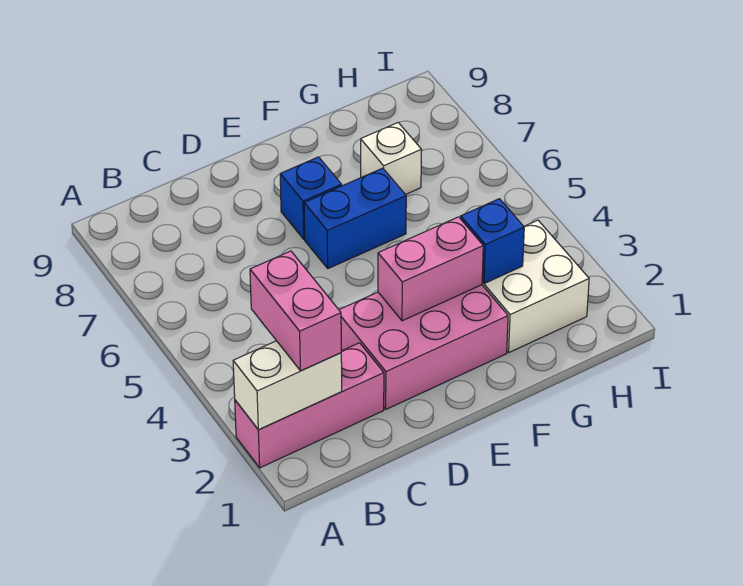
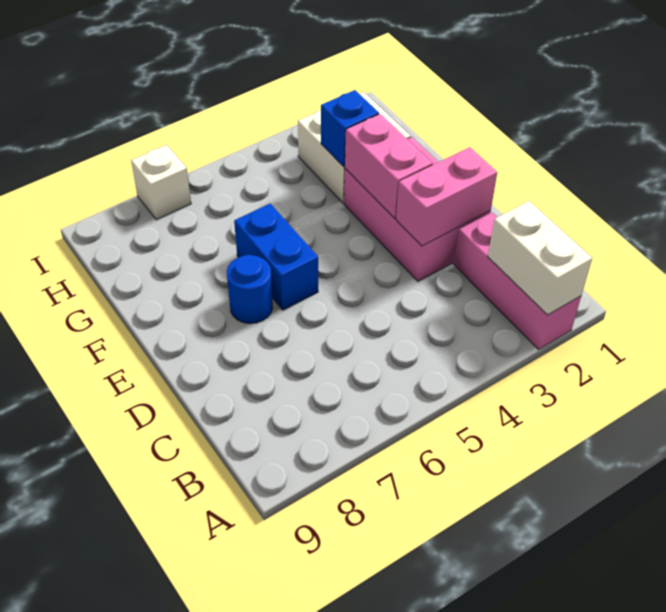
pink brick B2:B3 level 3 -> pink brick D2:D3 level 2
blue brick E7 level 1 -> blue round brick E7 level 1
white brick G7 level 1 -> white brick I7 level 1

